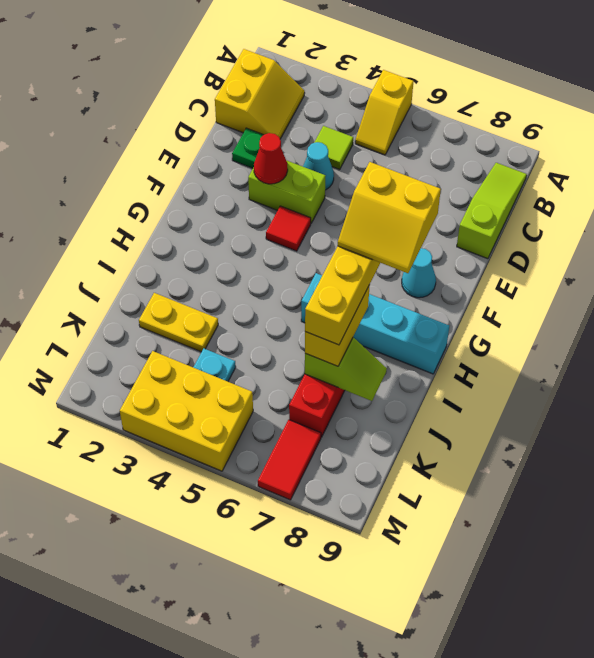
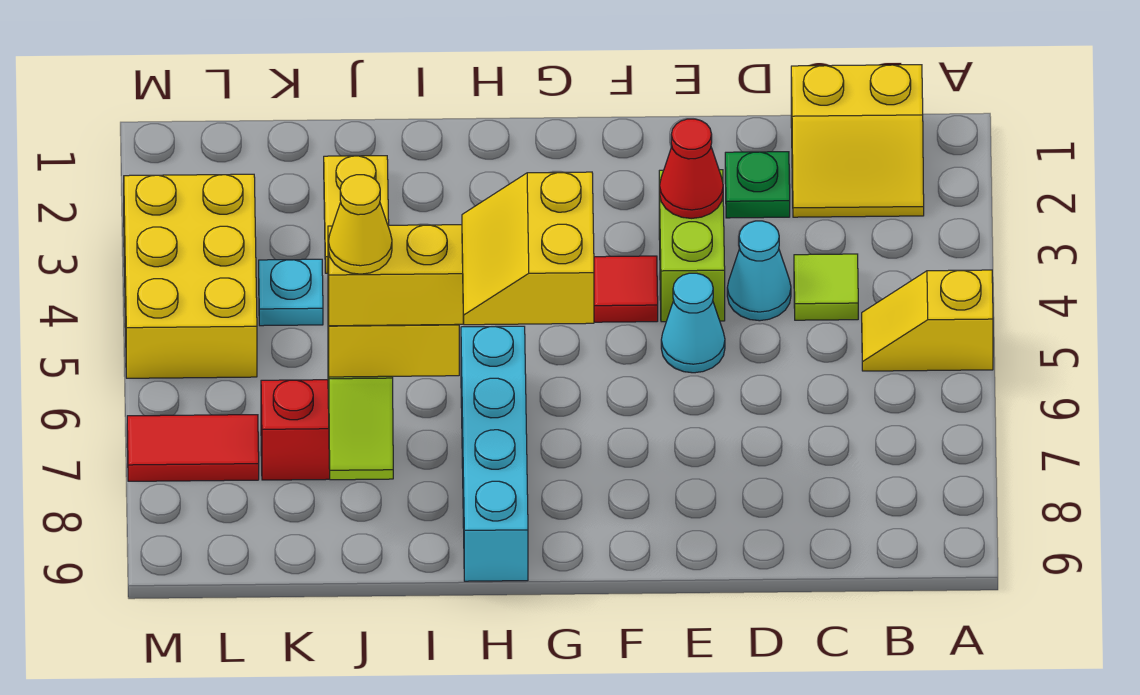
lime slope B9:D9 level 1 top D -> none
cyan cone F8 level 1 -> cyan cone E5 level 1
none -> yellow cone J7 level 5

